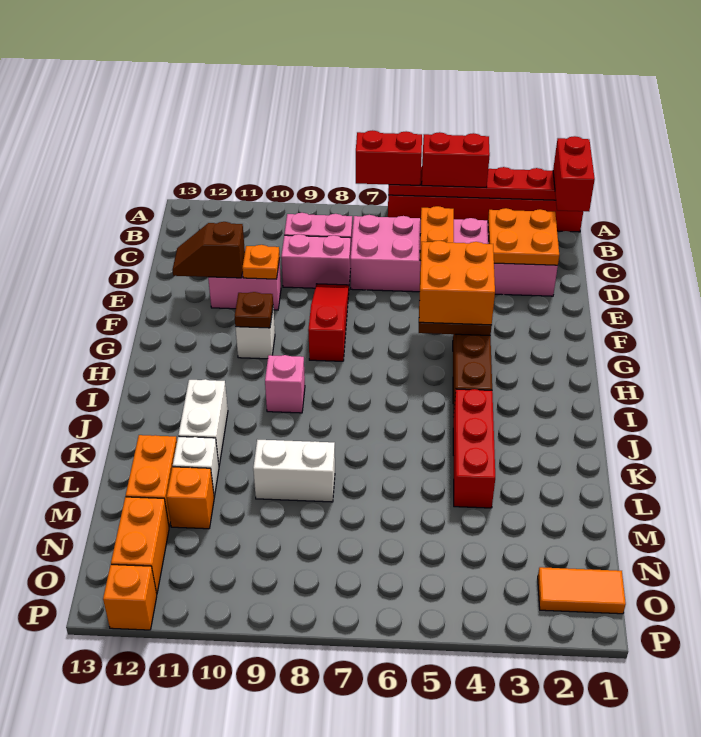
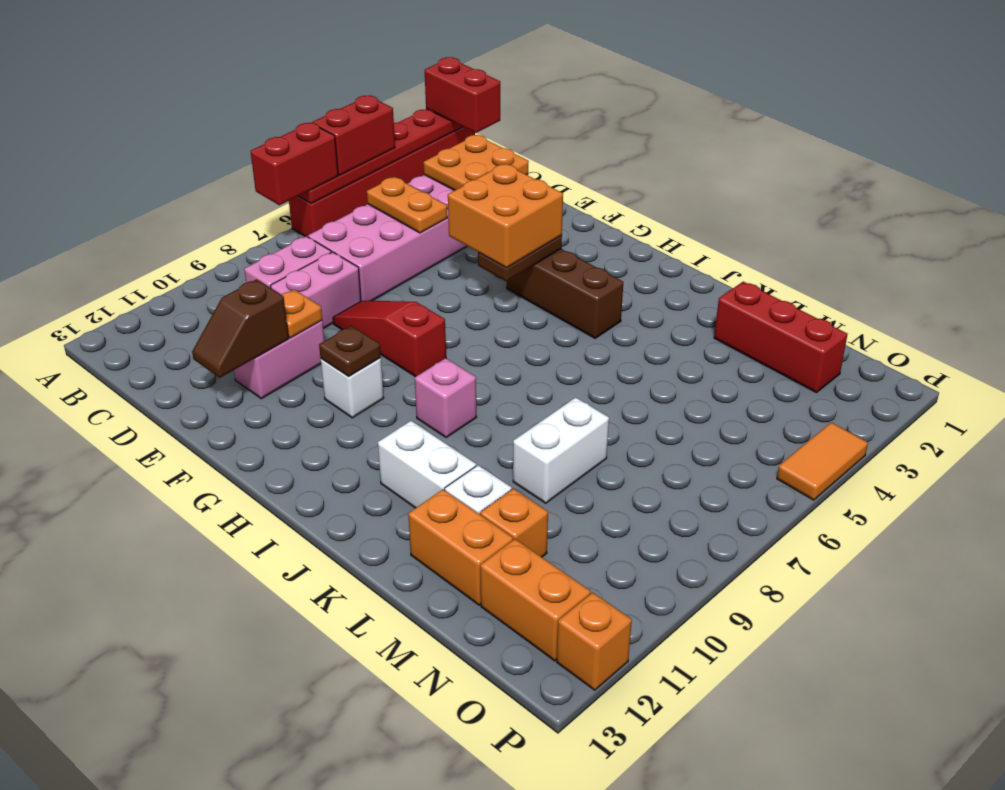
red brick J4:L4 level 1 -> red brick L2:N2 level 1
orange tile O1:O2 level 1 -> orange tile P4:P5 level 1

